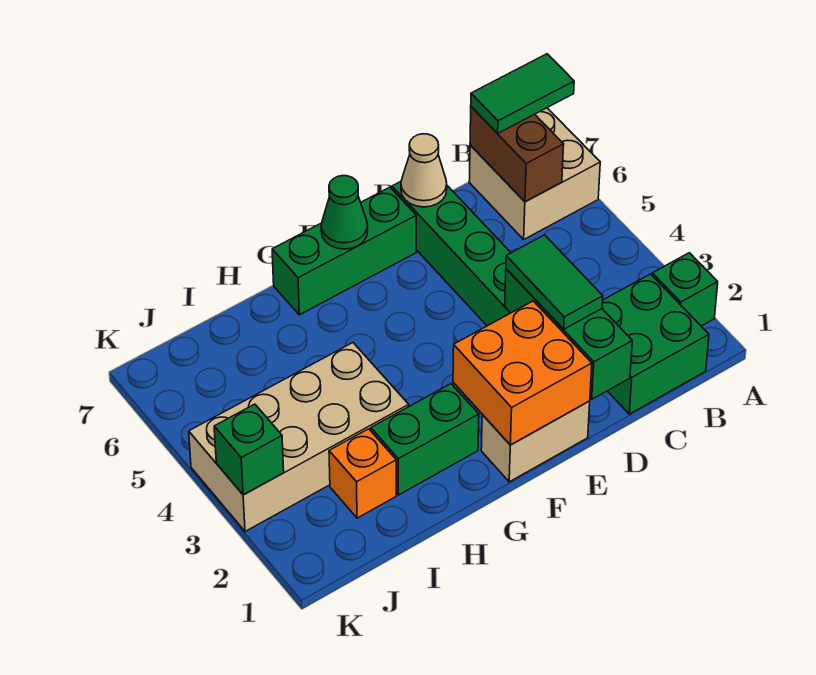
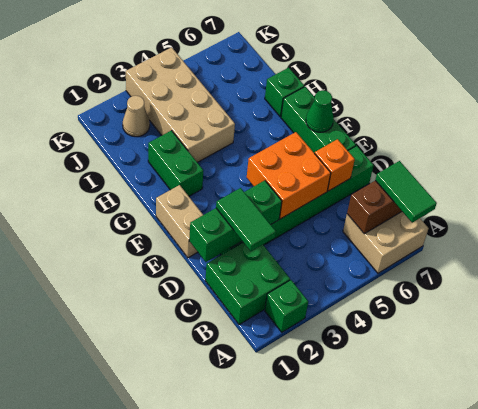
green tile D2:D3 level 3 -> green tile C2:D2 level 3
tan cone D7 level 2 -> tan cone J2 level 1
orange brick E1:F2 level 2 -> orange brick D4:E5 level 2
orange brick I2 level 1 -> orange brick D6 level 2
green brick K3 level 2 -> green brick H7 level 1

